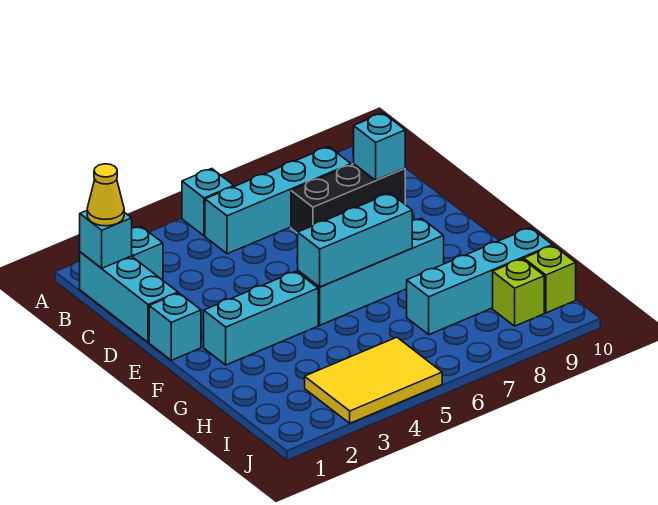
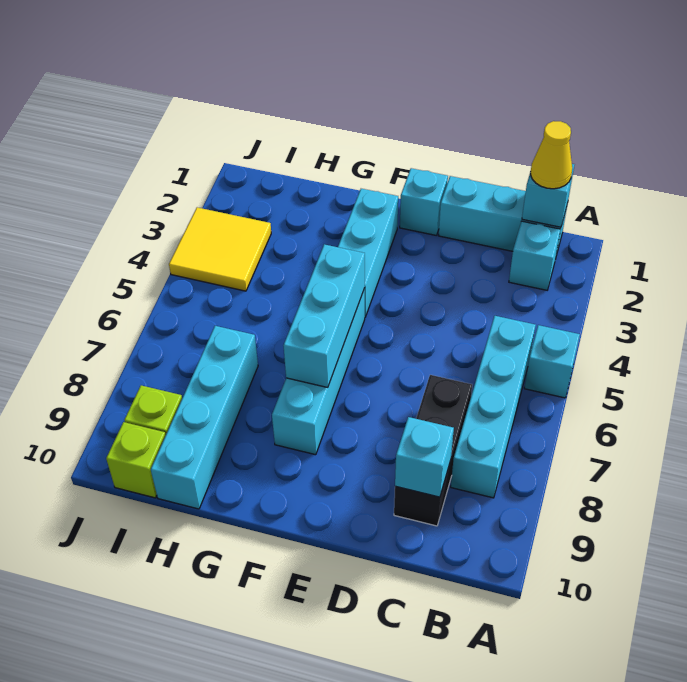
yellow tile I3:J5 level 1 -> yellow tile I3:J4 level 1

